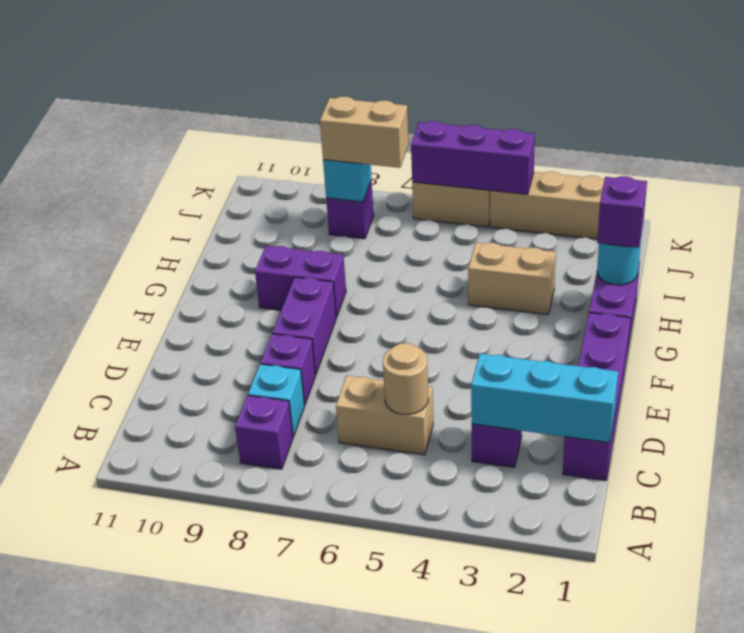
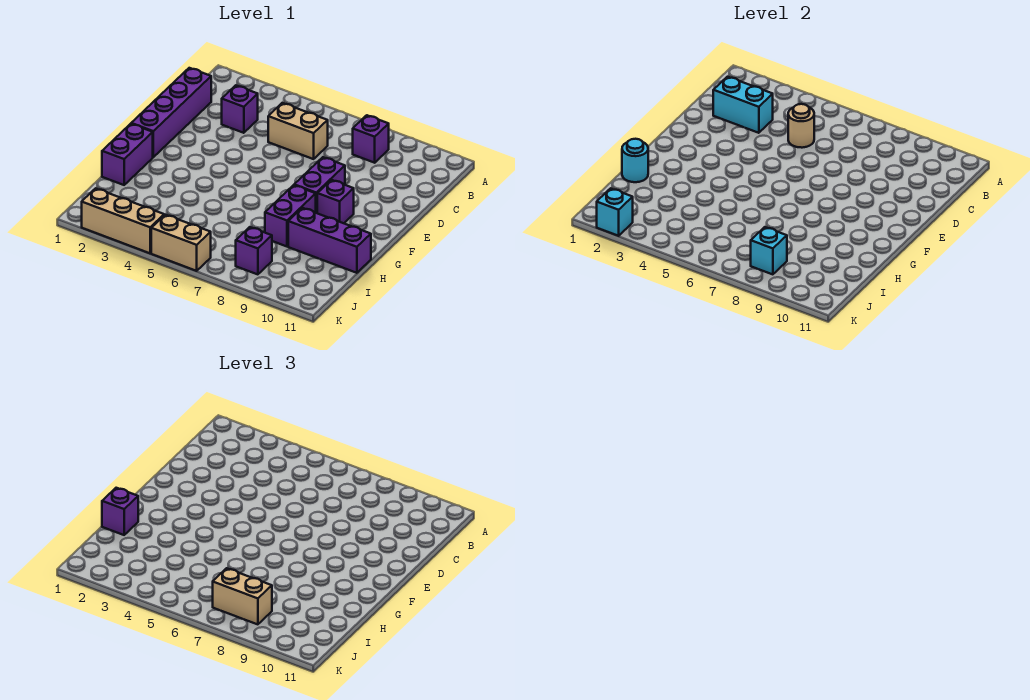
cyan brick C1:C3 level 2 -> cyan brick C2:C3 level 2
cyan brick C8 level 1 -> cyan brick K2 level 2
purple brick D8 level 1 -> purple brick F9 level 1
purple brick G8:G9 level 1 -> purple brick G8:H8 level 1
tan brick H3:H4 level 1 -> none
purple brick K4:K6 level 2 -> purple brick H9:H11 level 1

